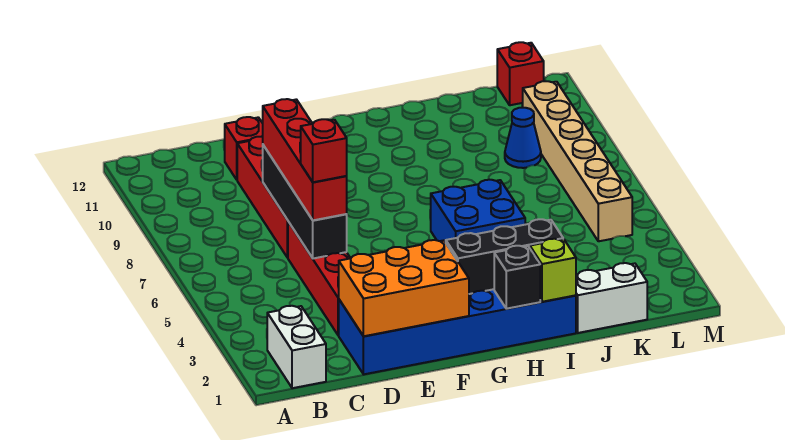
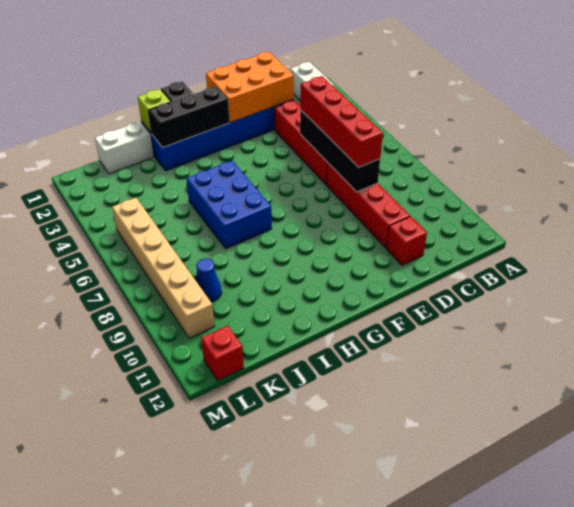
red brick D5 level 4 -> none
blue brick H5:I6 level 1 -> blue brick H5:I7 level 1

